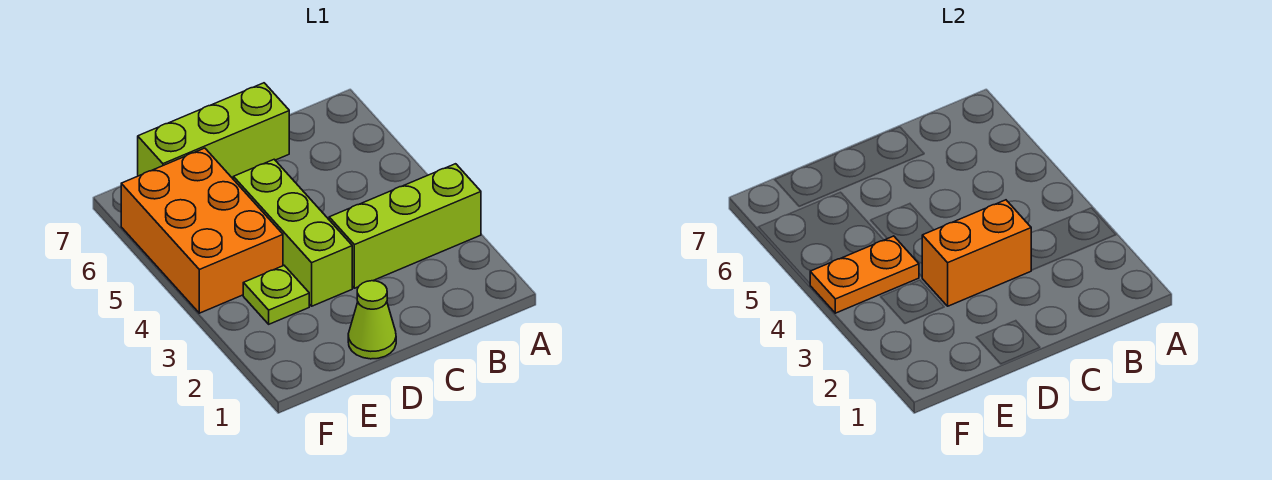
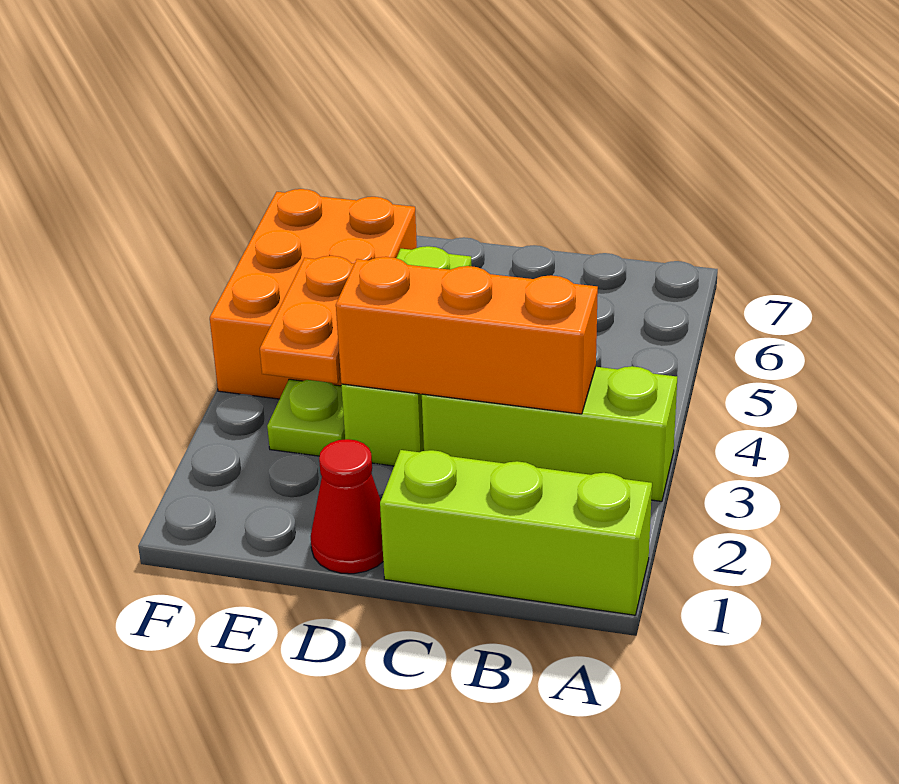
orange brick C3:D3 level 2 -> orange brick B3:D3 level 2
lime brick C7:E7 level 1 -> lime brick A1:C1 level 1
lime cone D1 level 1 -> red cone D1 level 1
orange plate E4:F4 level 2 -> orange plate E3:E4 level 2

